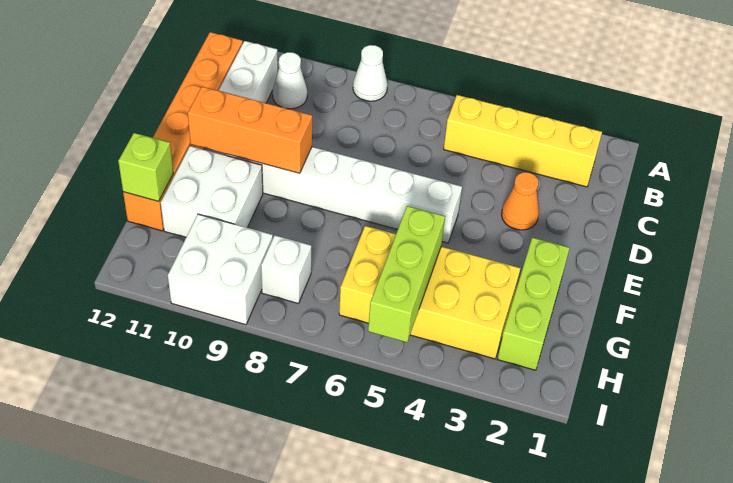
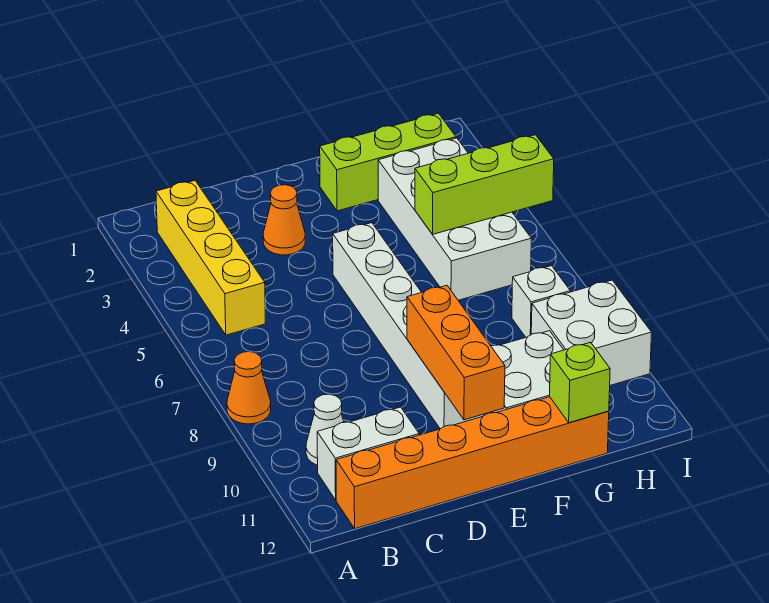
white cone A8 level 1 -> orange cone A8 level 1
yellow brick G3:H6 level 1 -> white brick G3:H6 level 1

